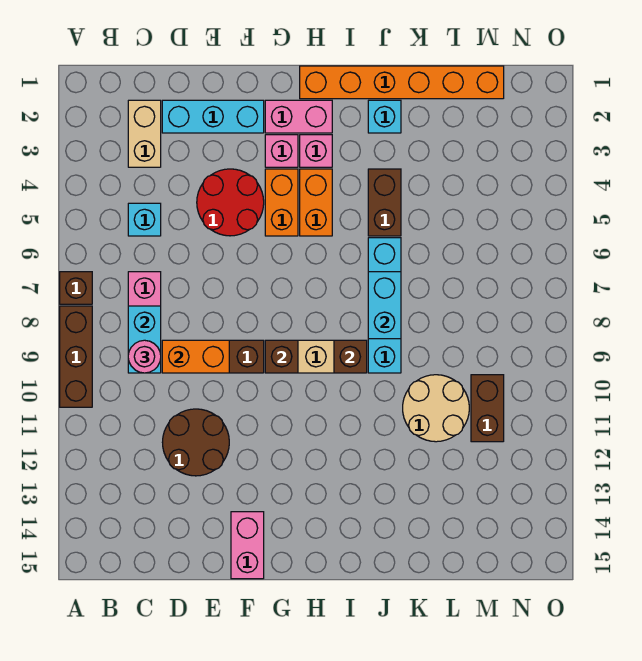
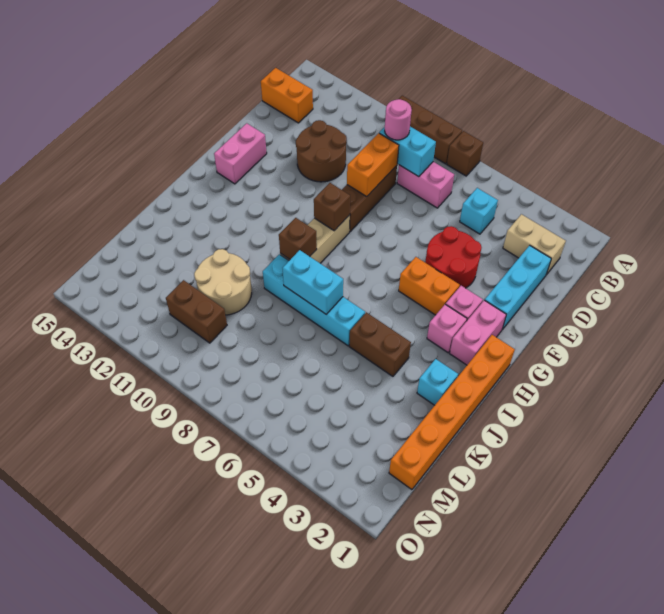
pink brick F14:F15 level 1 -> pink brick F14:G14 level 1
orange brick H4:H5 level 1 -> orange brick C14:C15 level 1

